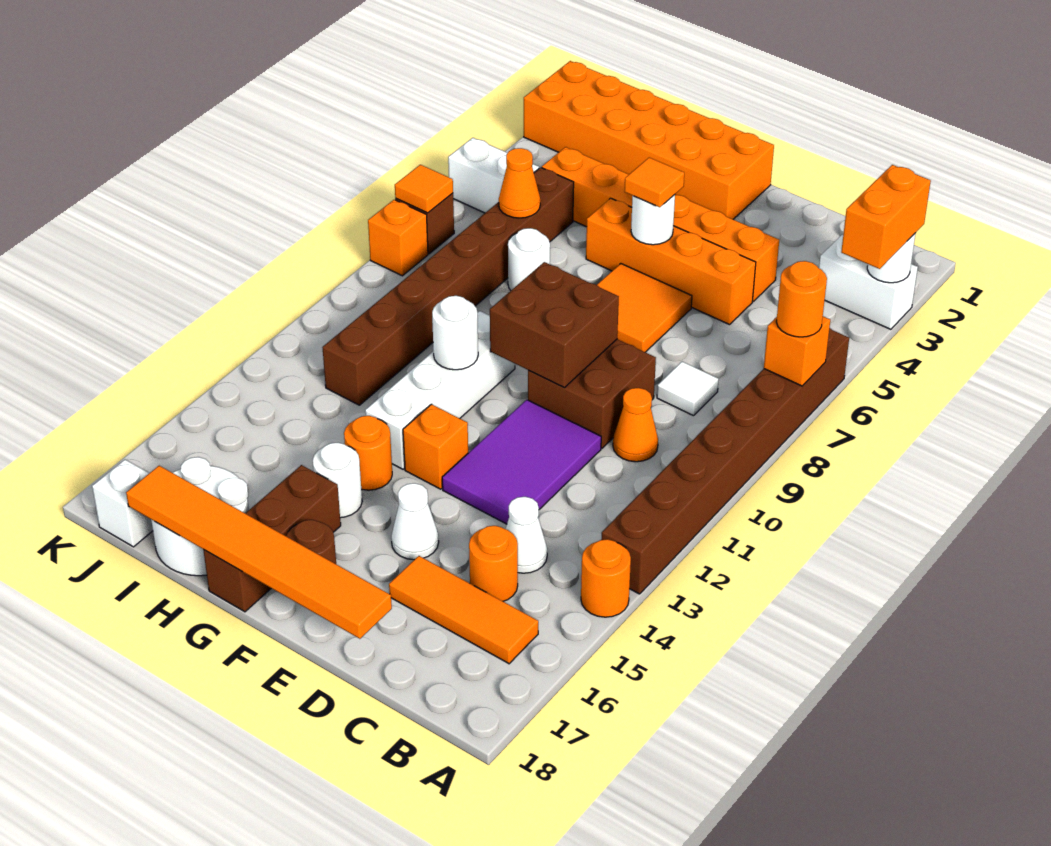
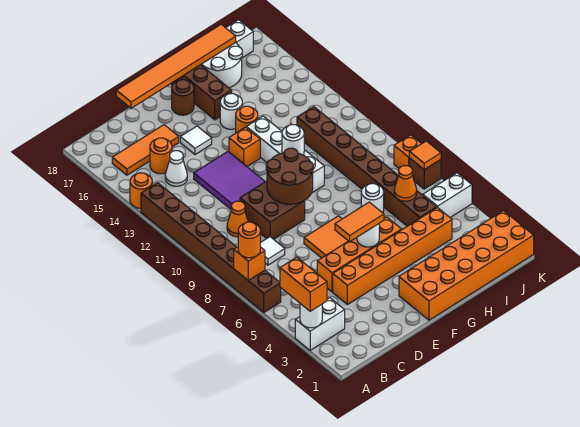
brown brick E9:F10 level 2 -> brown round brick E9:F10 level 2
white cone E15 level 1 -> white tile E15 level 1
orange tile F5 level 3 -> orange tile E5:F5 level 3

